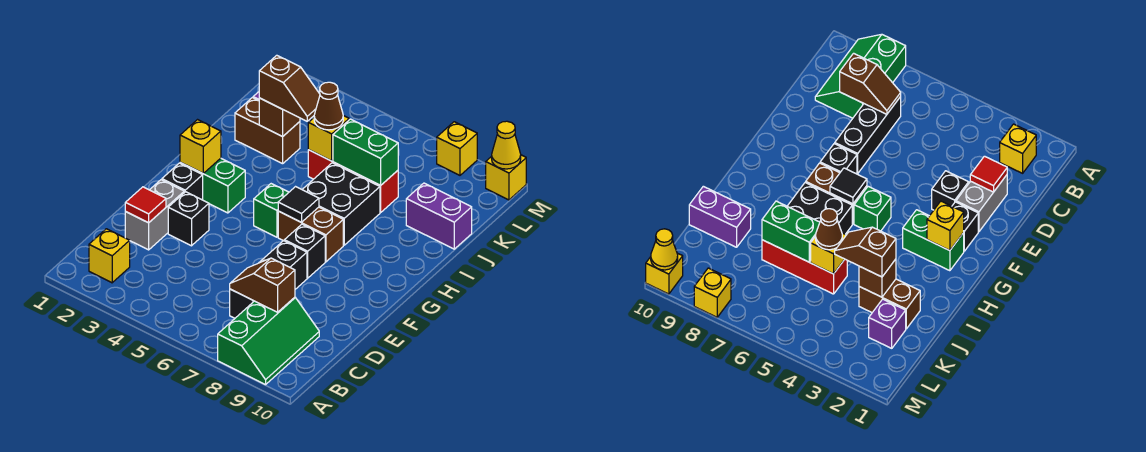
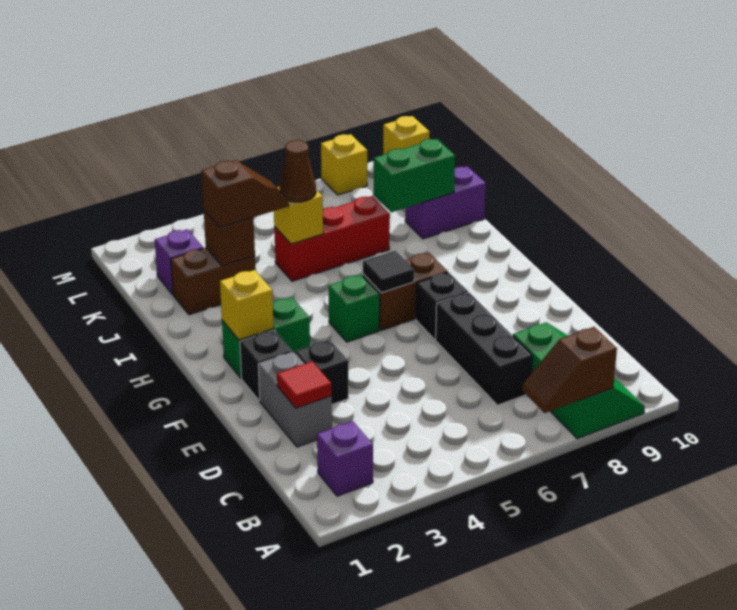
yellow brick B2 level 1 -> purple brick B2 level 1
brown slope C7:C8 level 2 top 8 -> brown slope A7:A8 level 2 top 8
black brick H6:I7 level 1 -> none
green brick J6:J7 level 2 -> green brick J8:J9 level 2
yellow cone M10 level 2 -> none

